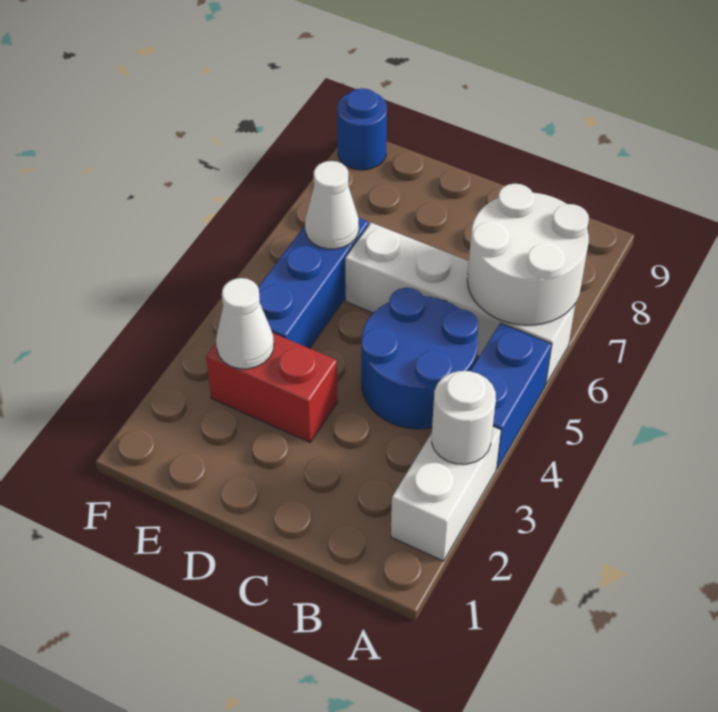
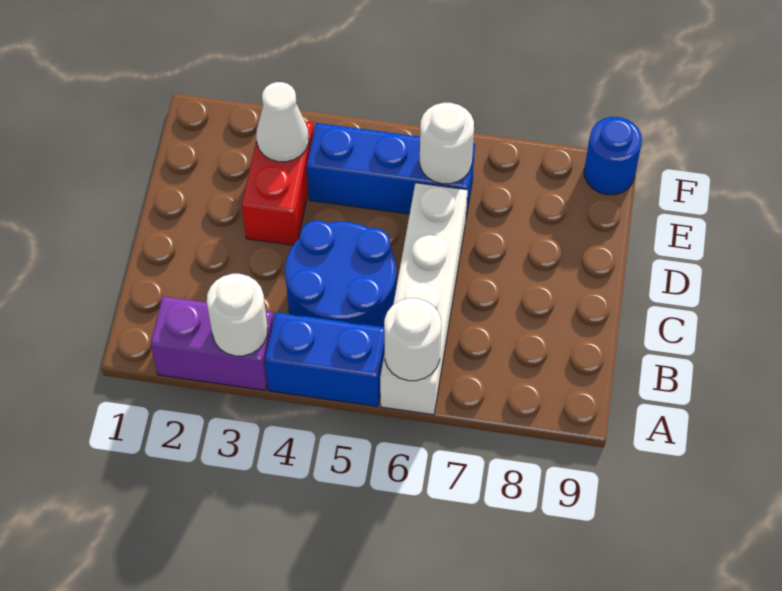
white brick A2:A3 level 1 -> purple brick A2:A3 level 1
white round brick A6:B7 level 2 -> white round brick A6 level 2
white cone E6 level 2 -> white round brick E6 level 2

